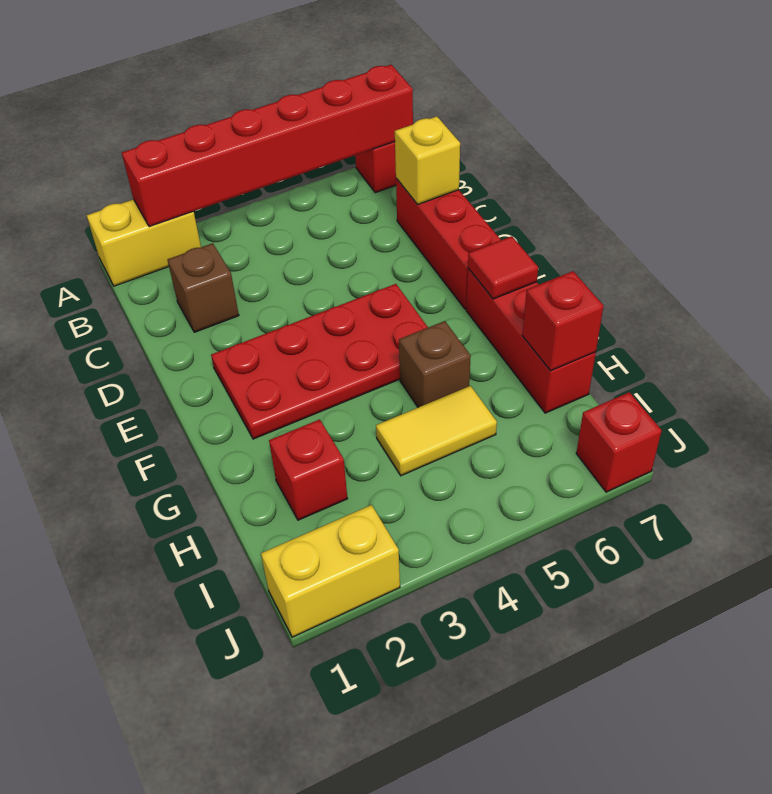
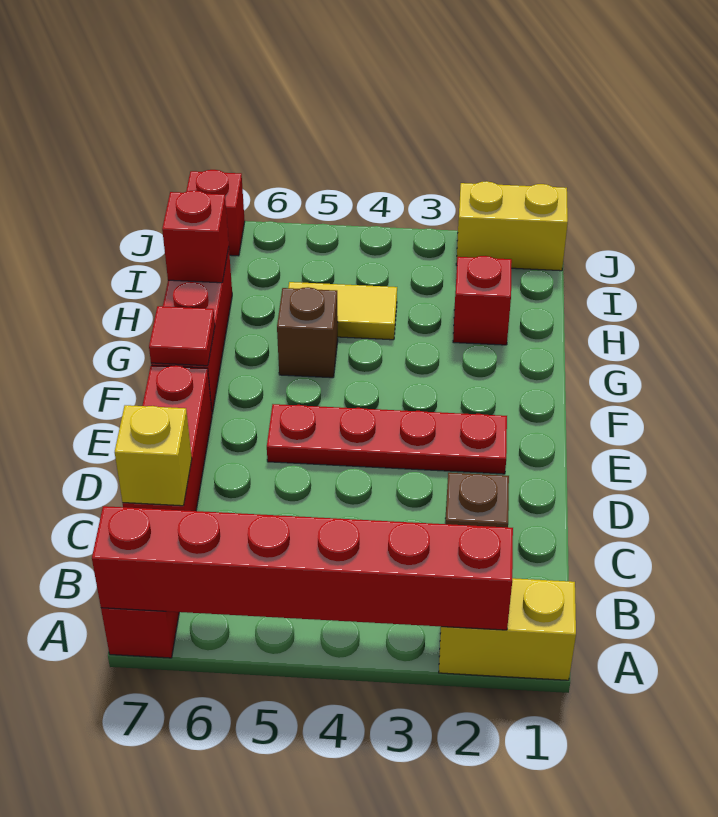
red plate E2:F5 level 1 -> red plate E2:E5 level 1

